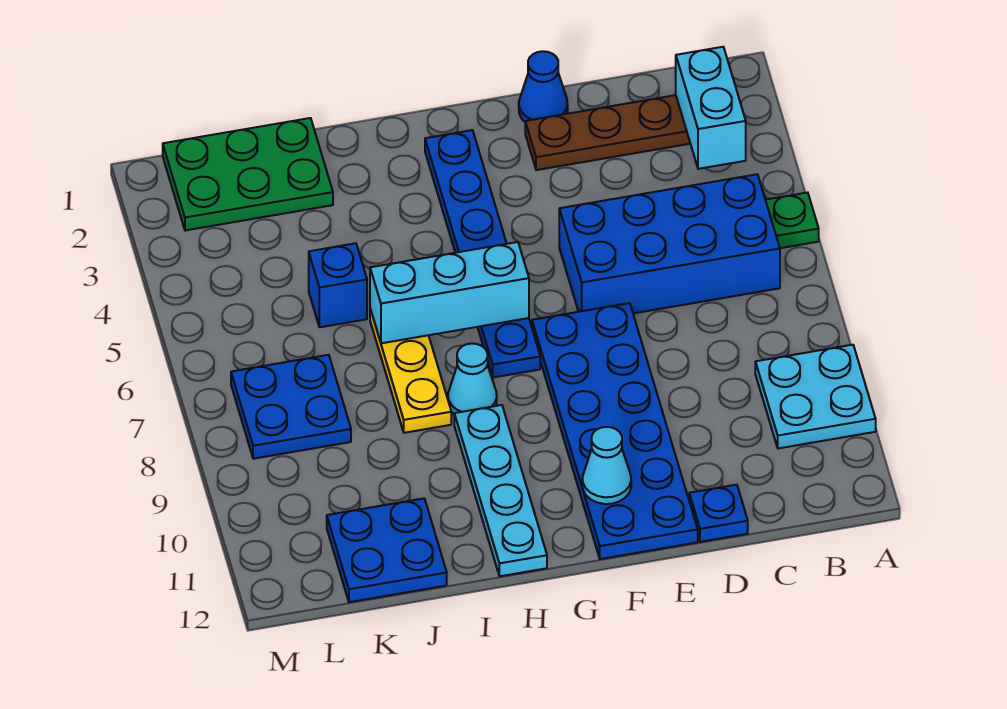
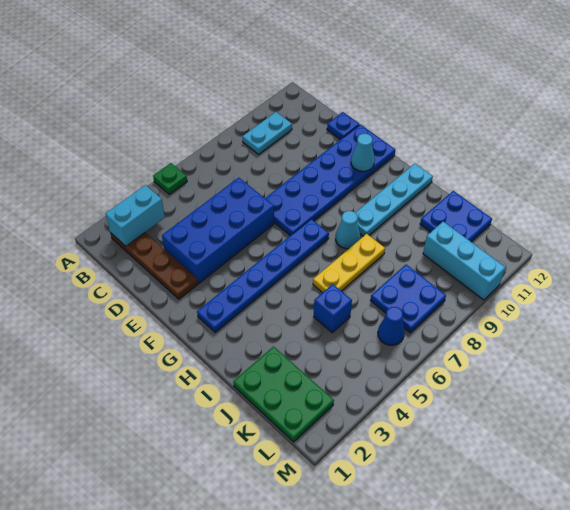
cyan plate A9:B10 level 1 -> cyan plate B9:B10 level 1
blue brick B5:E6 level 1 -> blue brick D3:E6 level 1
blue cone E1 level 1 -> blue cone L6 level 1
cyan brick G6:I6 level 2 -> cyan brick K10:M10 level 1

